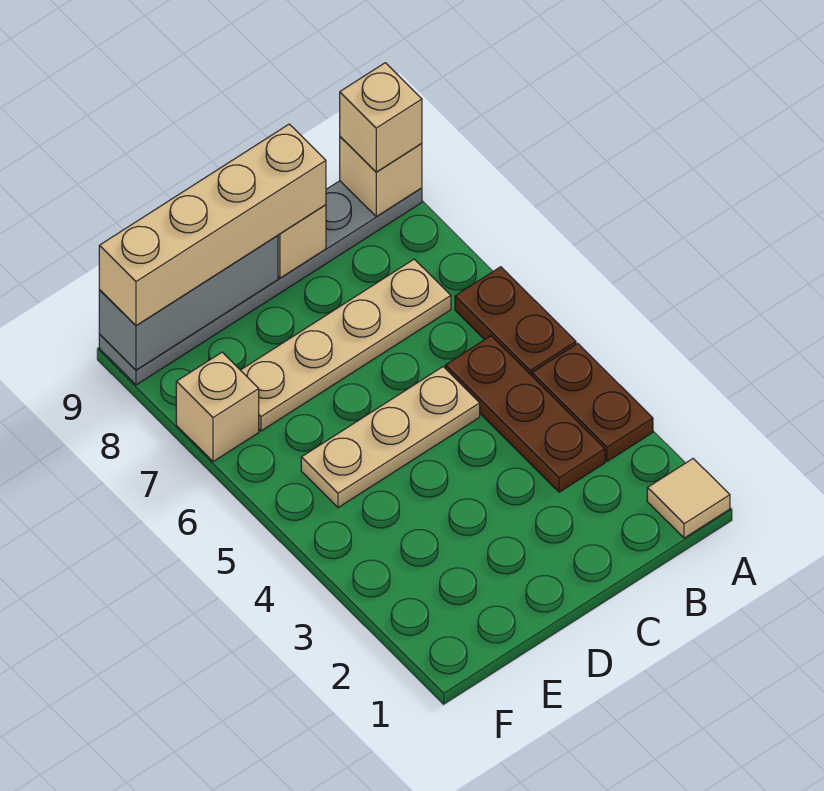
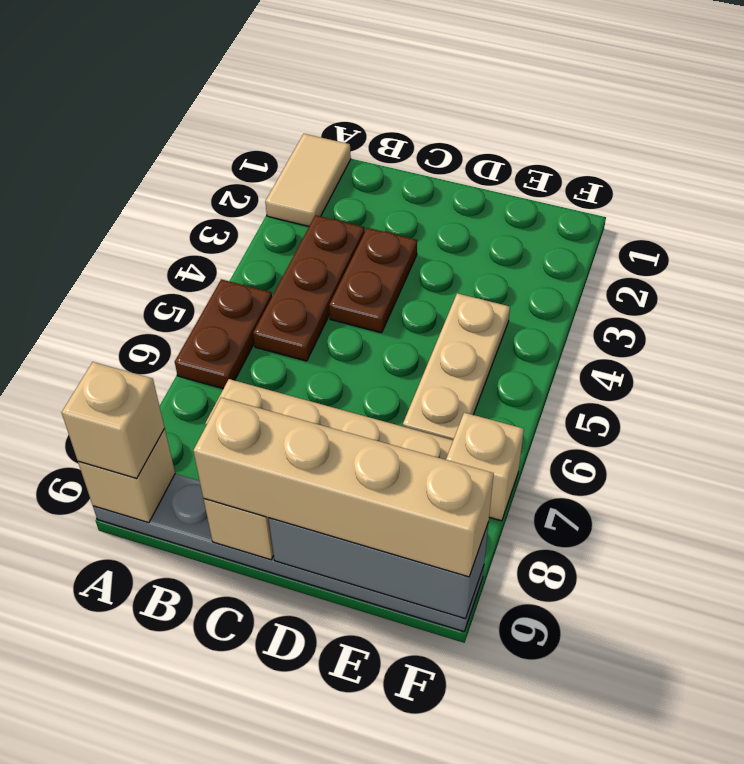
tan tile A1 level 1 -> tan tile A1:A2 level 1
brown plate A3:A4 level 1 -> brown plate C3:C4 level 1
tan plate C5:E5 level 1 -> tan plate E4:E6 level 1

